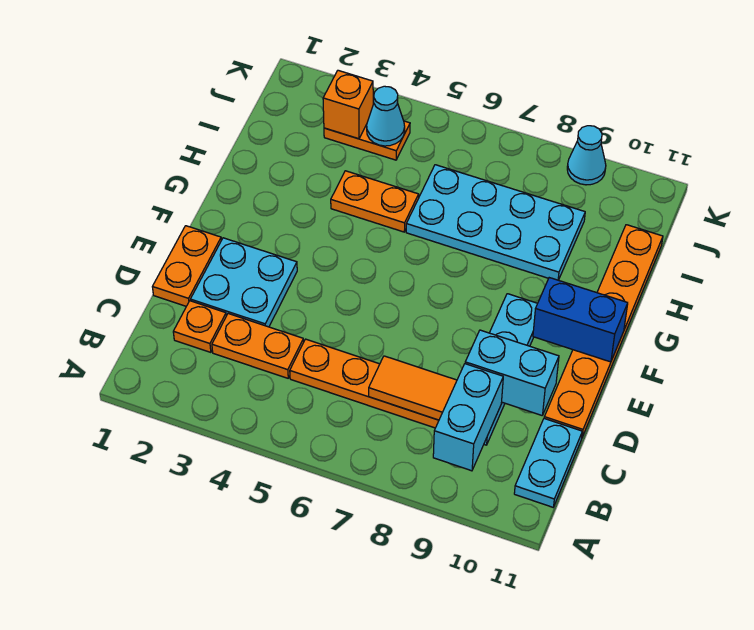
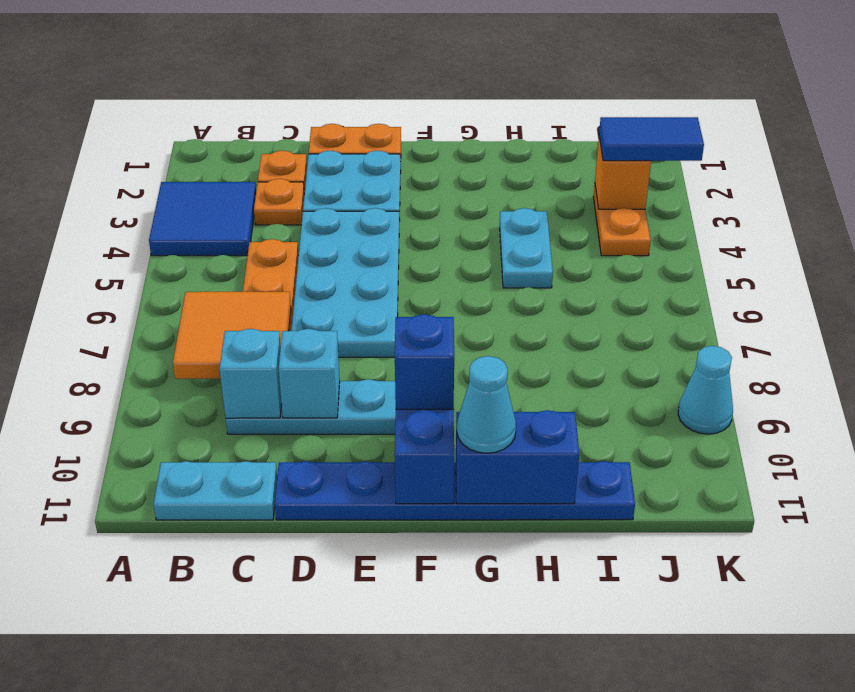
none -> blue tile A3:B4 level 1
cyan brick B9:C9 level 2 -> cyan brick C9 level 2
orange plate C3:C4 level 1 -> orange plate C3 level 1
orange tile C7:C8 level 2 -> orange tile B7:C8 level 2
cyan brick D9:D10 level 2 -> cyan brick D9 level 2
orange plate D11:I11 level 1 -> blue plate D11:I11 level 1
none -> blue brick F10 level 3
none -> blue brick G11:H11 level 2
orange plate H4:H5 level 1 -> cyan plate H4:H5 level 1
cyan plate H6:I9 level 1 -> cyan plate D4:E7 level 1
none -> blue tile J3:K3 level 3
cyan cone J4 level 2 -> cyan cone G11 level 3

